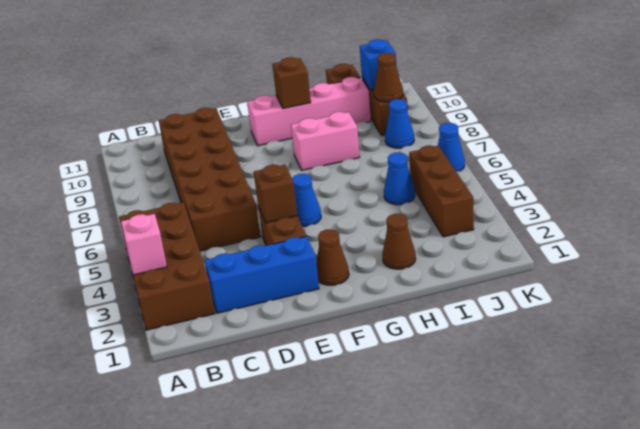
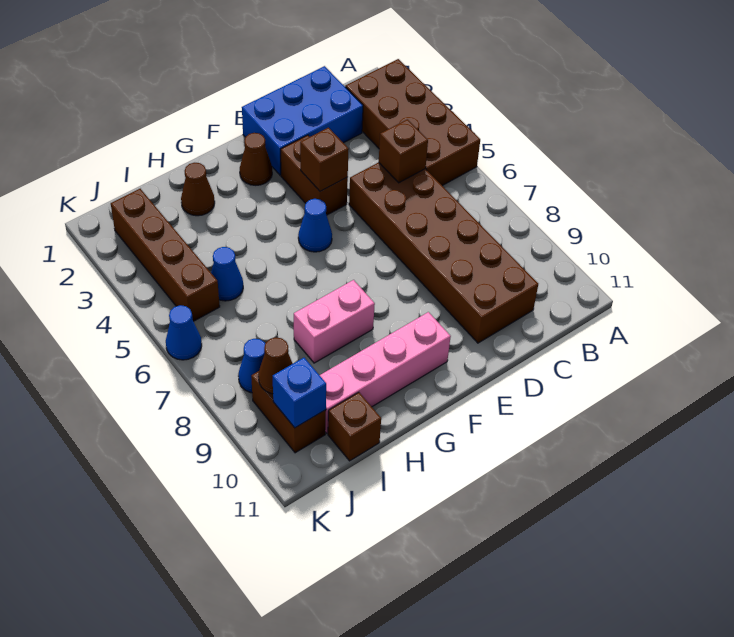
pink brick A3 level 2 -> none
blue brick C2:E2 level 1 -> blue brick C1:E2 level 1
brown brick G10 level 2 -> brown brick C5 level 2
brown brick J3:J5 level 1 -> brown brick J2:J5 level 1

